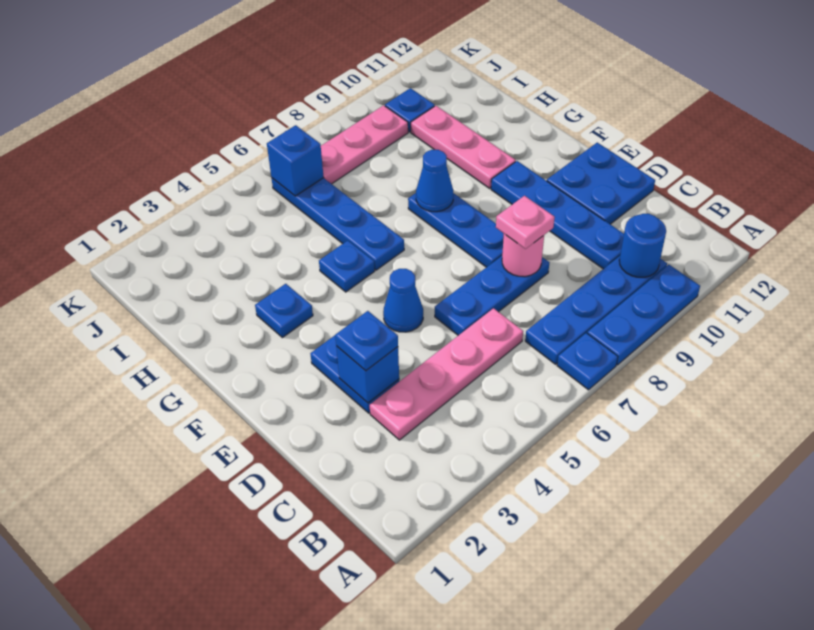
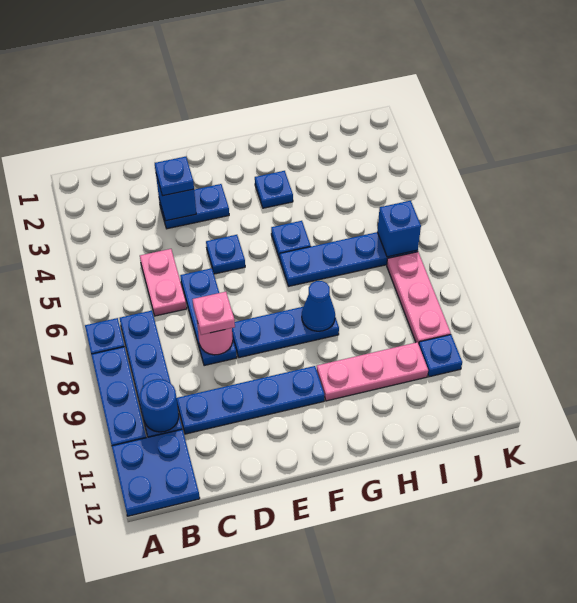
pink plate C3:C6 level 1 -> pink plate C5:C6 level 1
blue plate D11:E12 level 1 -> blue plate A11:B12 level 1
blue cone E5 level 1 -> blue plate E5 level 1

